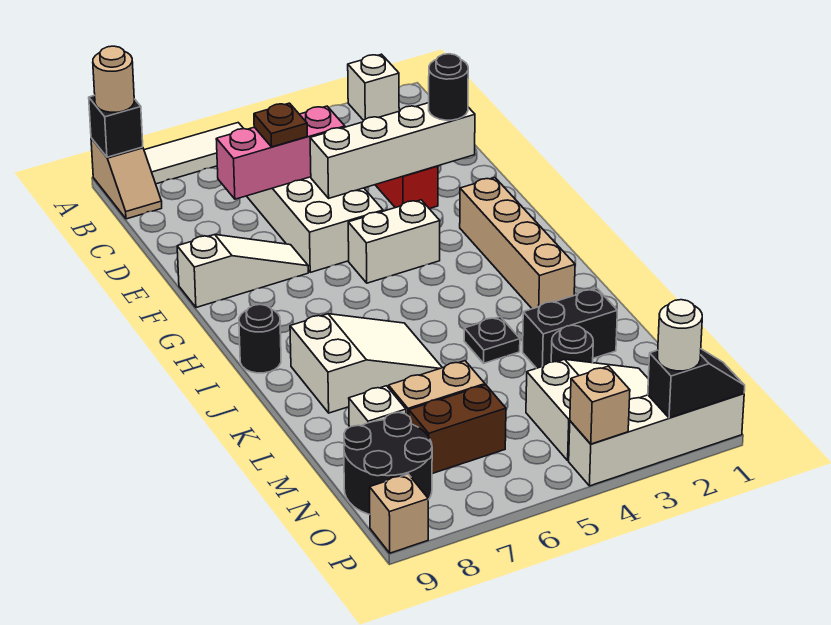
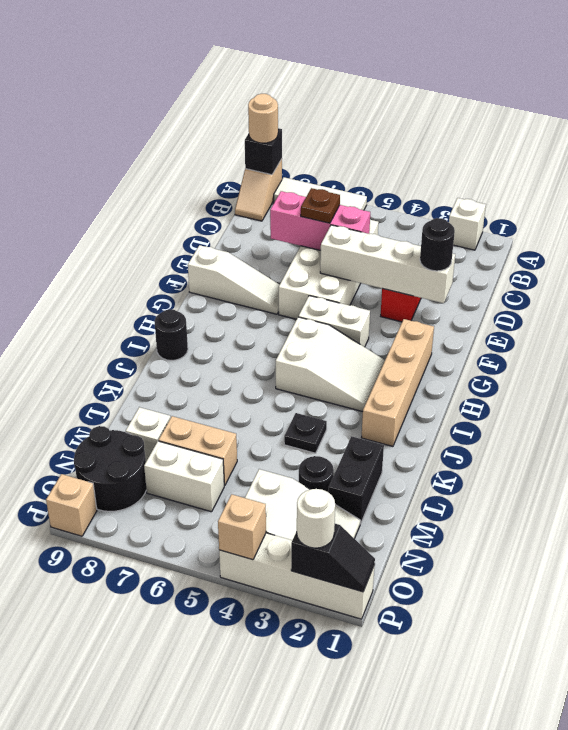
white slope J6:K8 level 1 top 8 -> white slope H3:I5 level 1 top 5
black brick L2:L3 level 1 -> black brick L2:M2 level 1
brown brick N6:N7 level 1 -> white brick N6:N7 level 1

